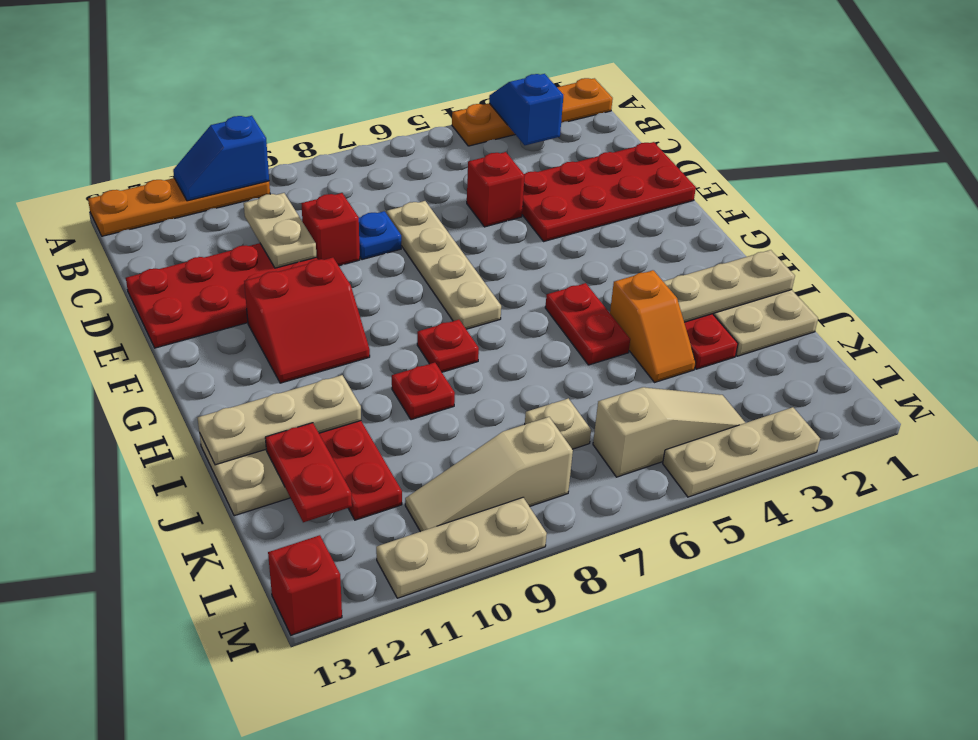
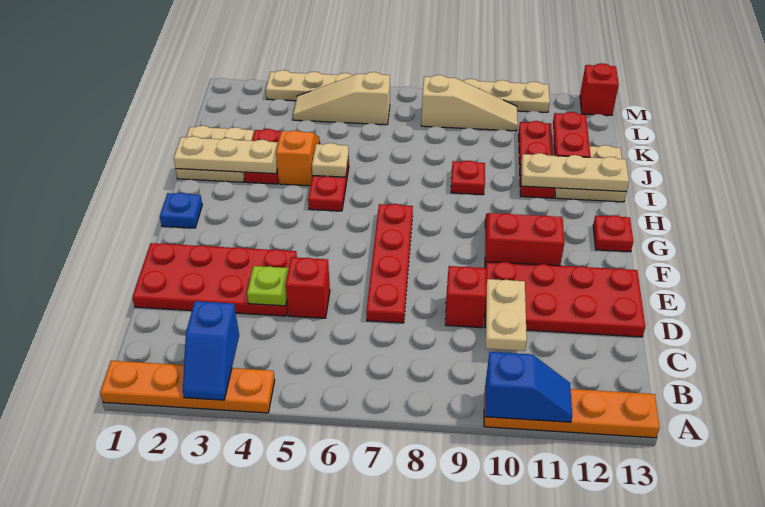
none -> lime plate D4 level 2
tan plate D7:G7 level 1 -> red plate D7:G7 level 1
blue plate D8 level 1 -> blue plate G1 level 1
red plate H8 level 1 -> red plate G13 level 1
tan plate K7 level 1 -> tan plate I5 level 2

